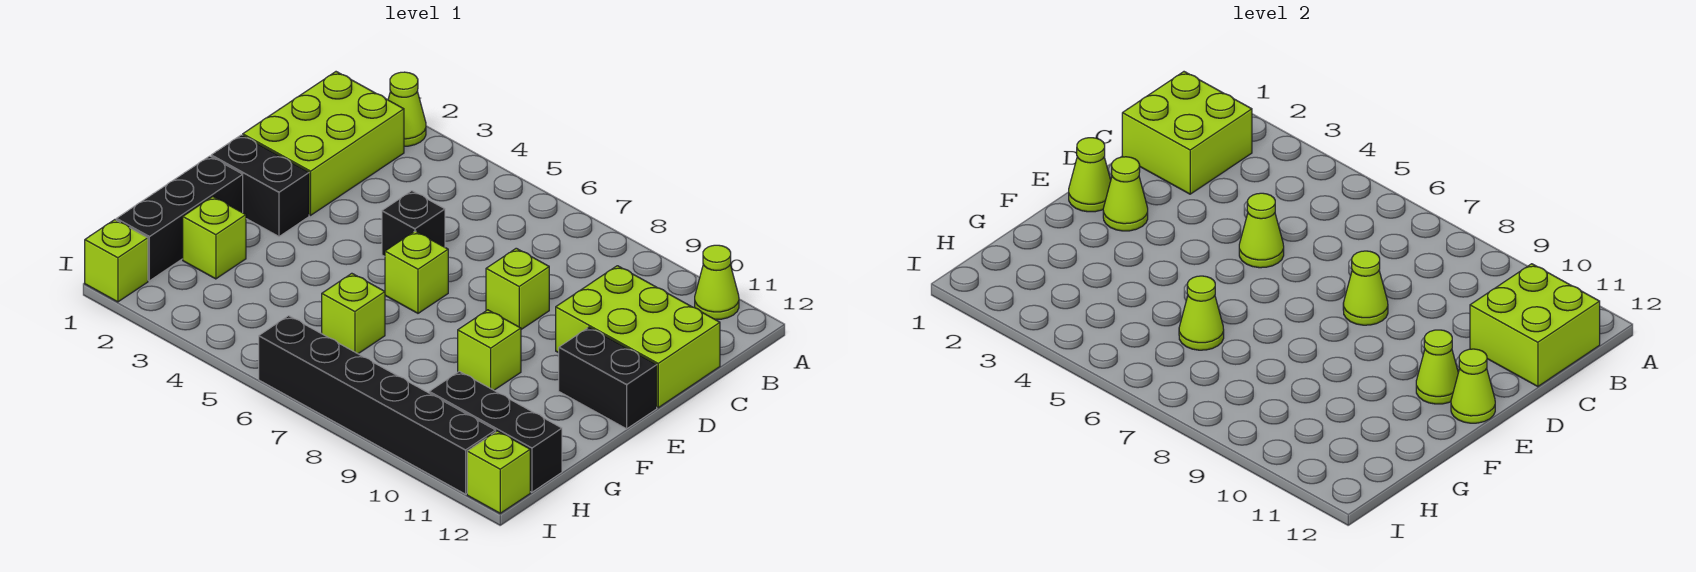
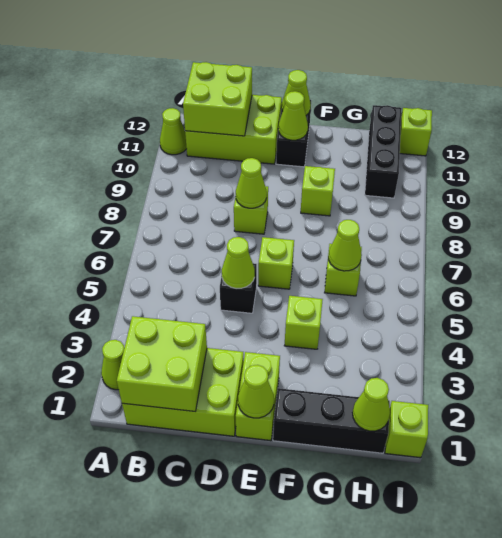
lime brick C10:D12 level 1 -> lime brick B11:D12 level 1
black brick E1:E2 level 1 -> lime brick E1:E2 level 1
lime cone E2 level 2 -> lime cone H1 level 2
lime brick G2 level 1 -> lime brick F4 level 1
black brick I6:I11 level 1 -> none

